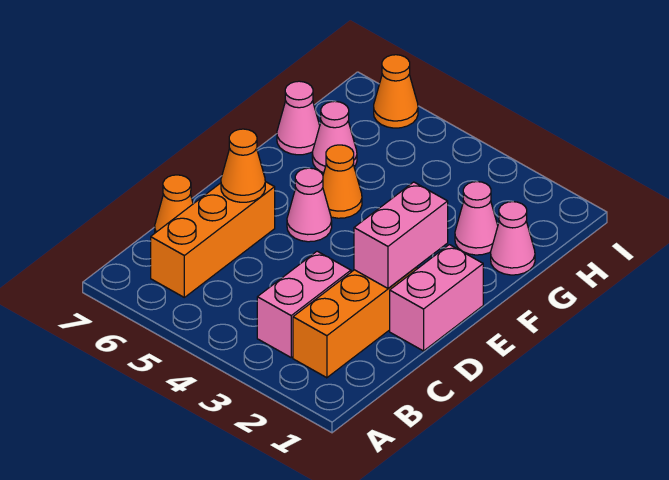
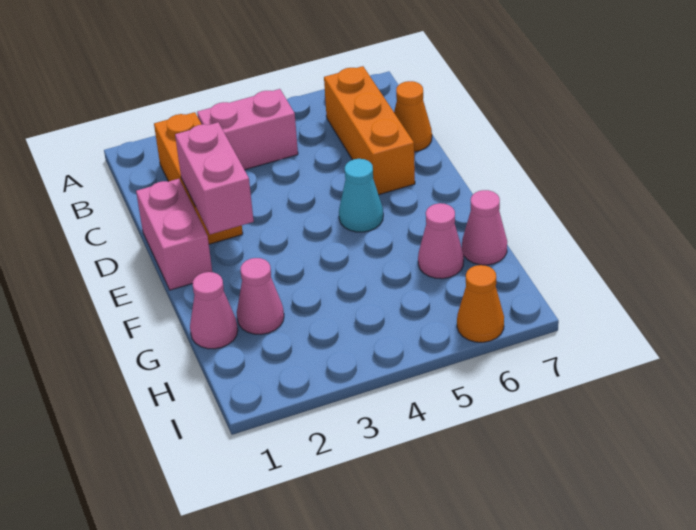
pink brick B3:C3 level 1 -> pink brick B3:B4 level 1
orange cone D6 level 2 -> none
pink cone E5 level 1 -> cyan cone E5 level 1
orange cone F5 level 1 -> none

